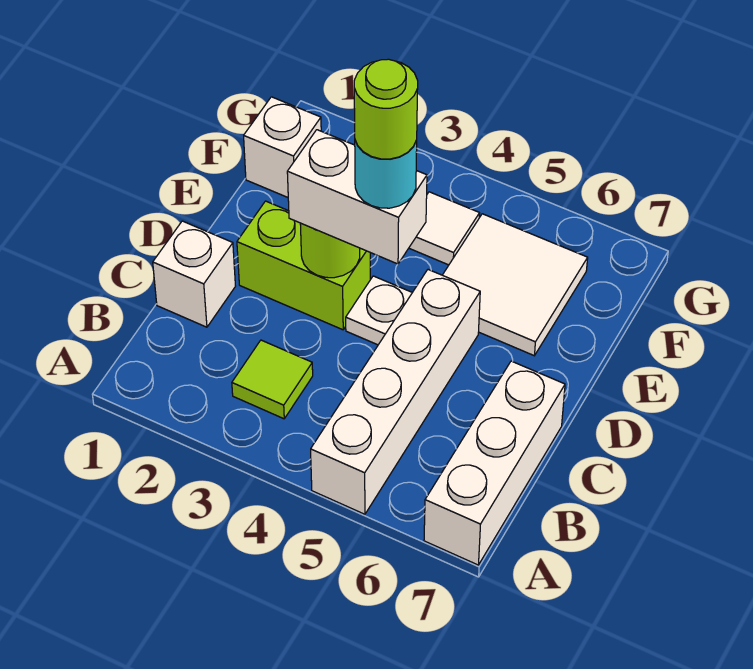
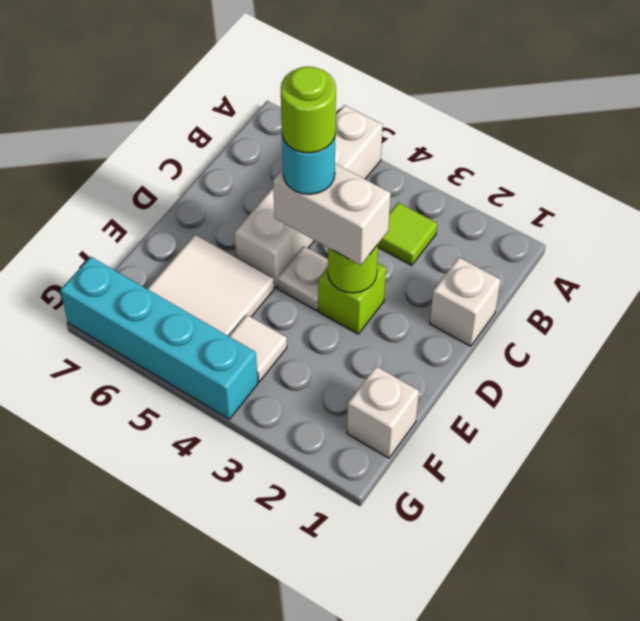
white brick A7:C7 level 1 -> none
lime brick D2:D3 level 1 -> lime brick D3 level 1
none -> cyan brick G4:G7 level 1

